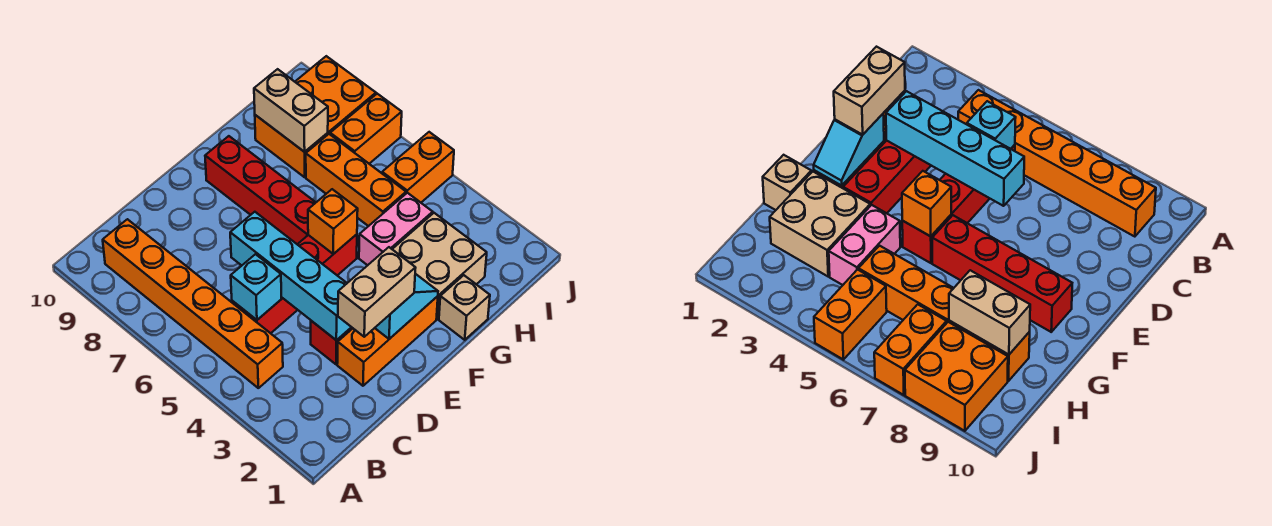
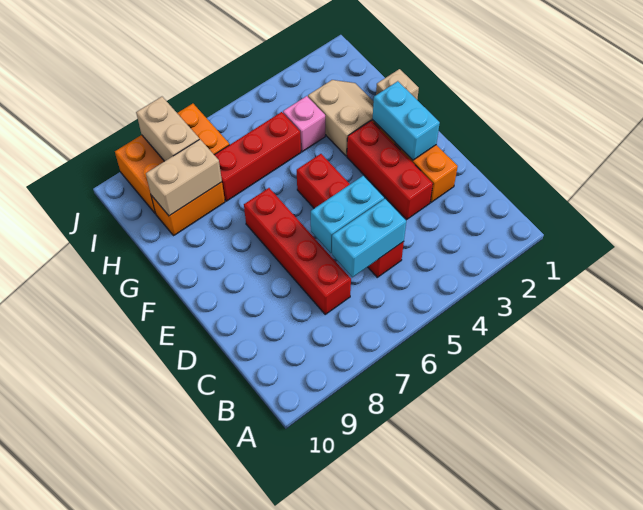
orange brick B4:B9 level 1 -> none
cyan brick C5 level 2 -> cyan brick C5:C6 level 2
tan brick D2:E2 level 3 -> tan brick I8:J8 level 2
cyan brick D3:D6 level 2 -> cyan brick D5:D6 level 2
cyan slope E2:F2 level 2 top E -> cyan brick E2:F2 level 2
orange brick F5 level 2 -> none
red brick F6:F9 level 1 -> red brick C7:F7 level 1
tan brick G2:H3 level 1 -> tan slope G2:H3 level 1 top 3
pink brick G4:H4 level 1 -> pink brick H4 level 1
orange brick H5:H7 level 1 -> red brick H5:H7 level 1
orange brick I5:J5 level 1 -> none

